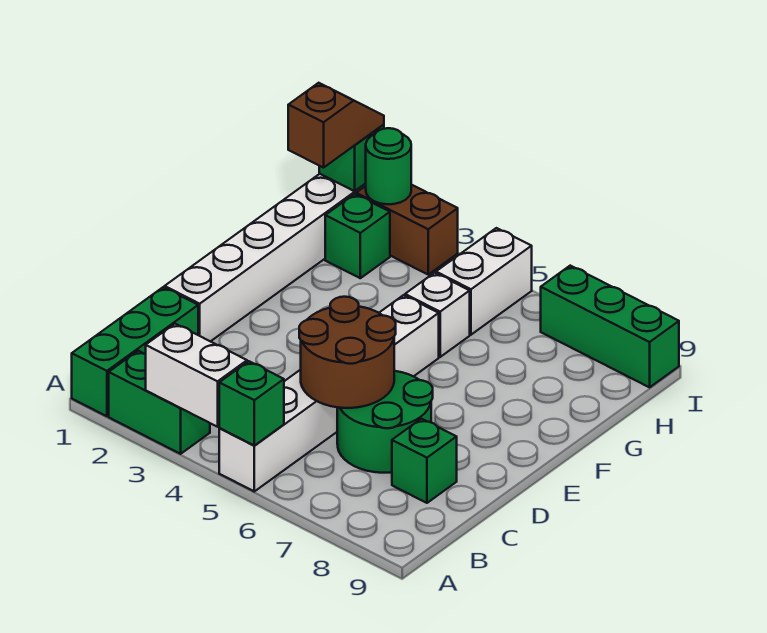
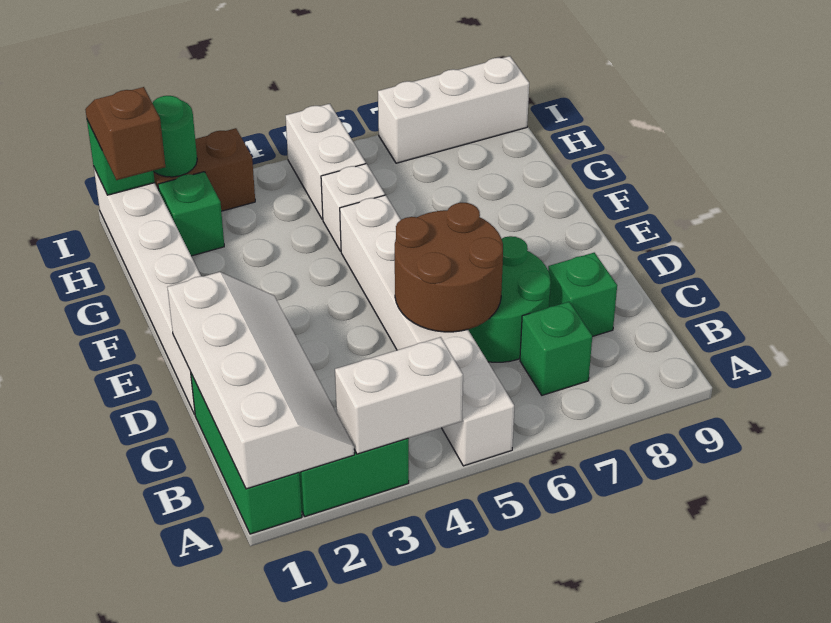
none -> white slope A1:D2 level 2 top 1
green brick A5 level 2 -> green brick B7 level 1
green brick I7:I9 level 1 -> white brick I7:I9 level 1

